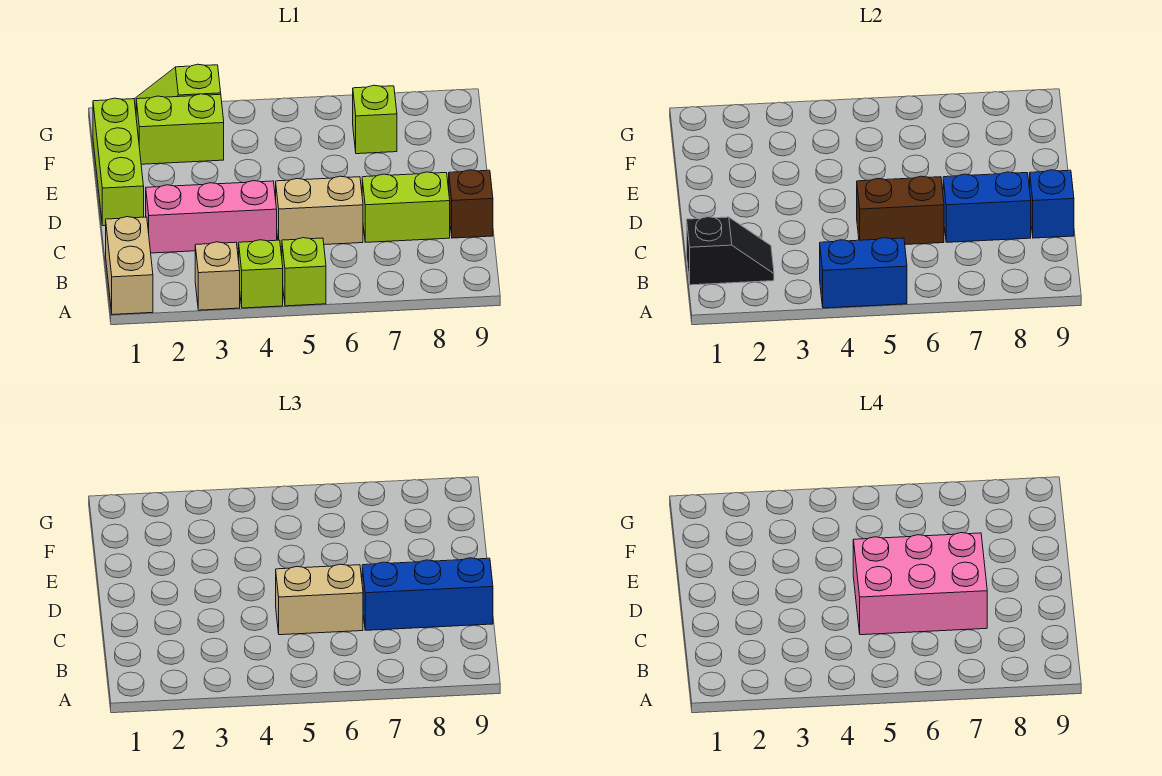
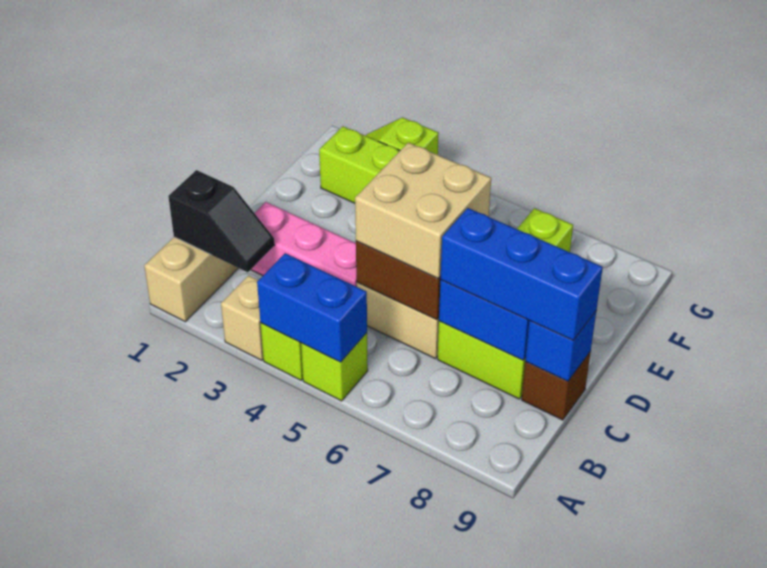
tan brick C5:C6 level 3 -> tan brick C5:D6 level 3
pink brick C5:D7 level 4 -> none
lime brick D1:F1 level 1 -> none

